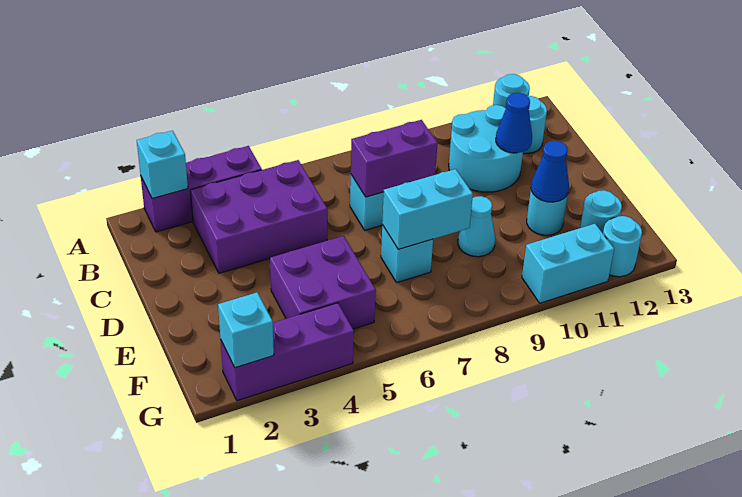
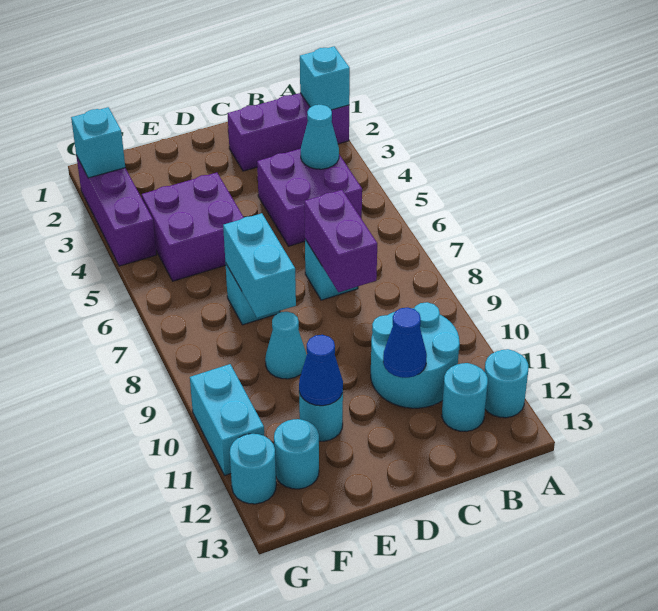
purple brick A2:A4 level 1 -> purple brick A2:C2 level 1
purple brick B3:C5 level 1 -> purple brick B4:C5 level 1
none -> cyan cone B4 level 2

